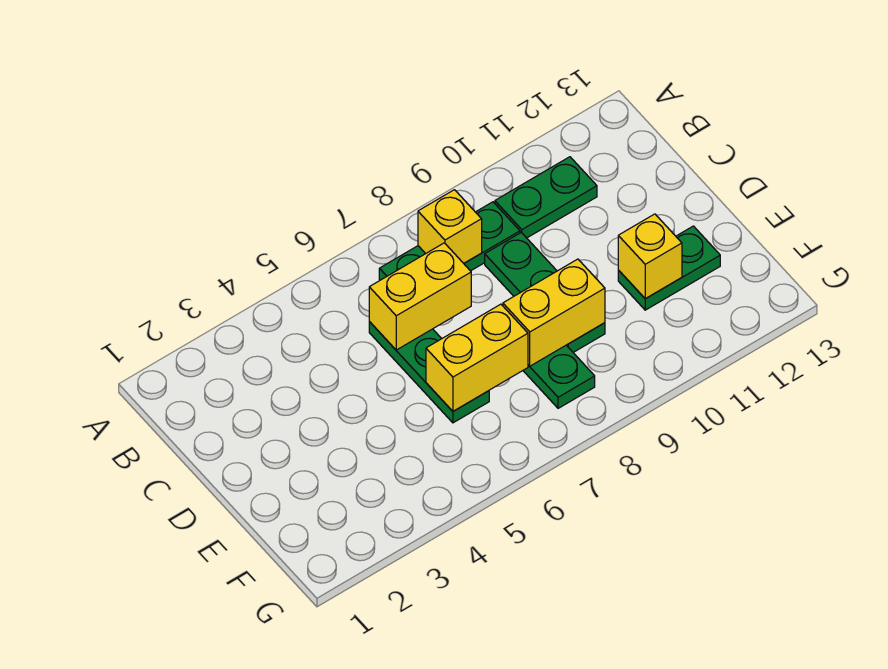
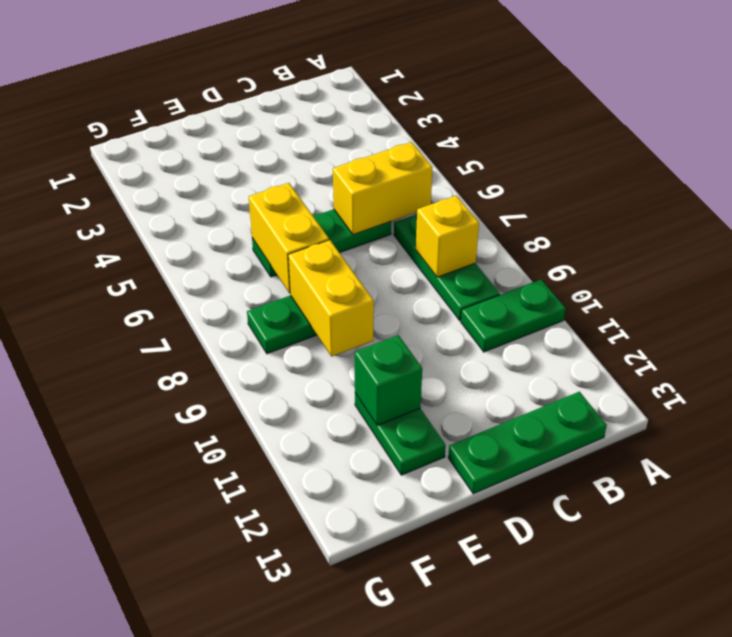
green plate B10:B11 level 1 -> green plate A10:B10 level 1
yellow brick C6:C7 level 2 -> yellow brick B6:C6 level 2
green plate C9:E9 level 1 -> green plate B13:D13 level 1
yellow brick E11 level 2 -> green brick E11 level 2

